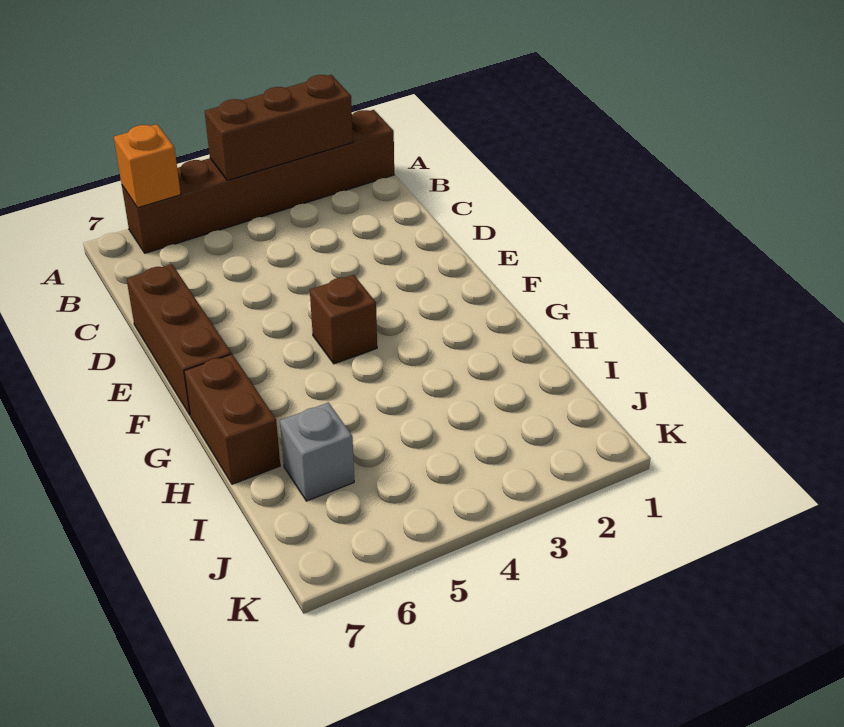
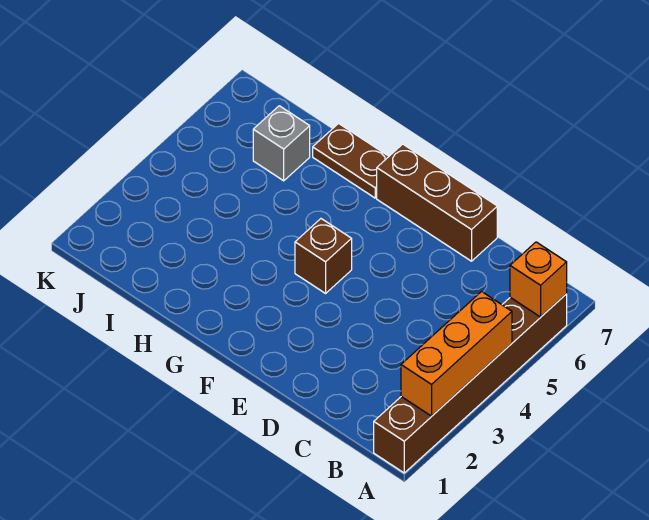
brown brick A2:A4 level 2 -> orange brick A2:A4 level 2
brown brick G7:H7 level 1 -> brown plate G7:H7 level 1

